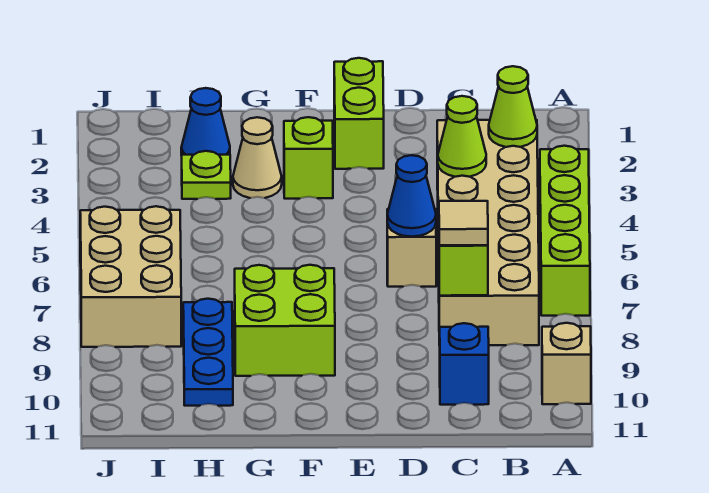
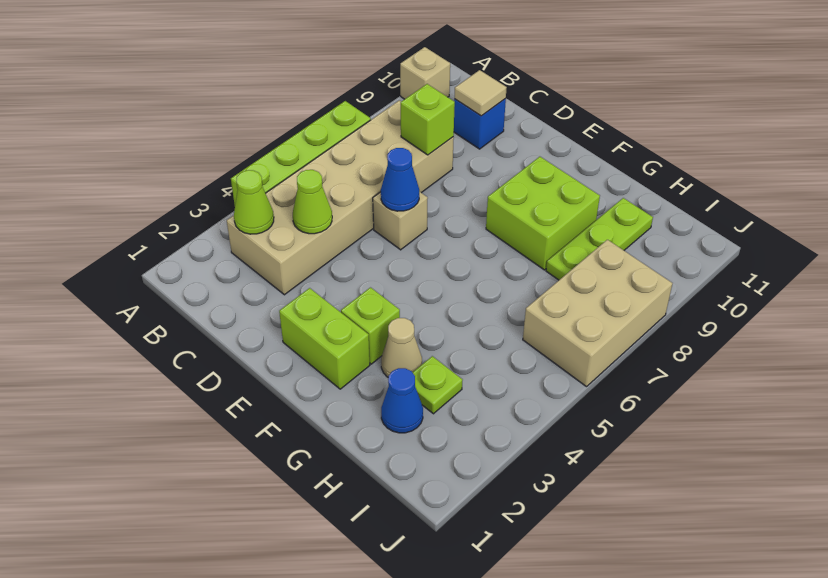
tan tile C8 level 3 -> tan tile C10 level 2
lime brick E1:E2 level 1 -> lime brick E2:F2 level 1
blue plate H8:H10 level 1 -> lime plate H8:H10 level 1

